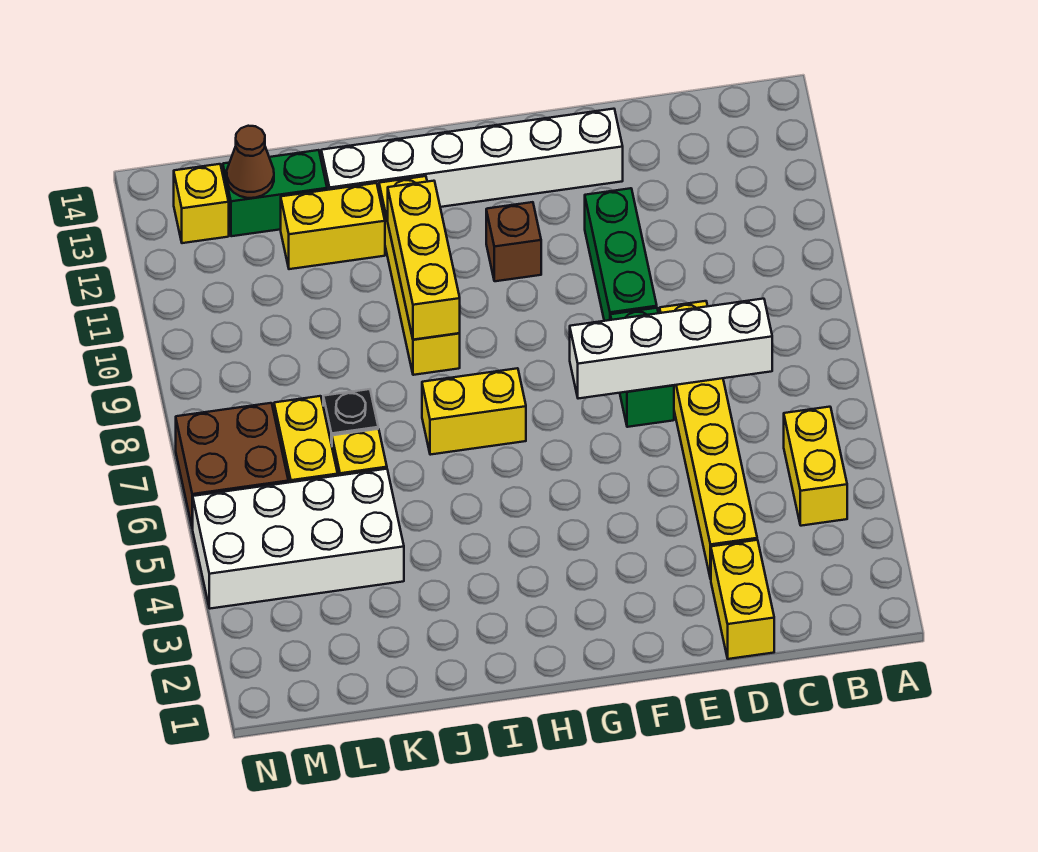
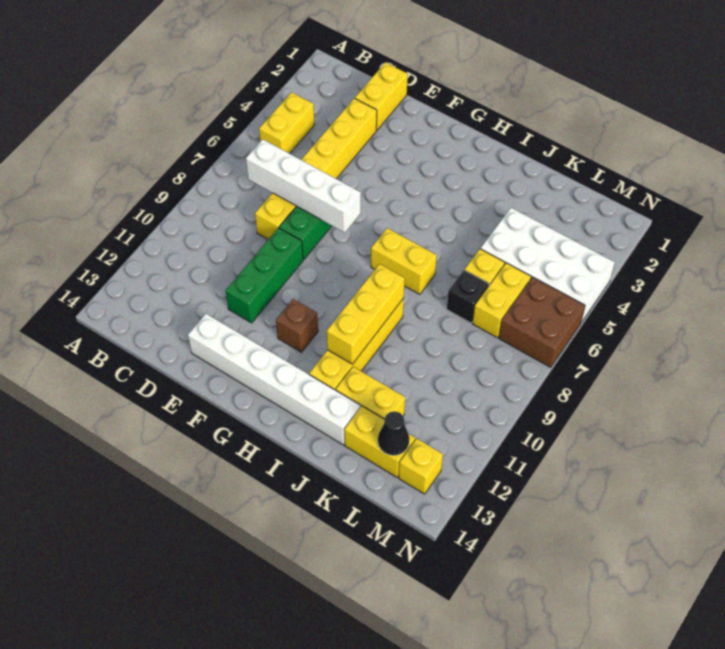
green brick K13:L13 level 1 -> yellow brick K13:L13 level 1
brown cone L13 level 2 -> black cone L13 level 2

